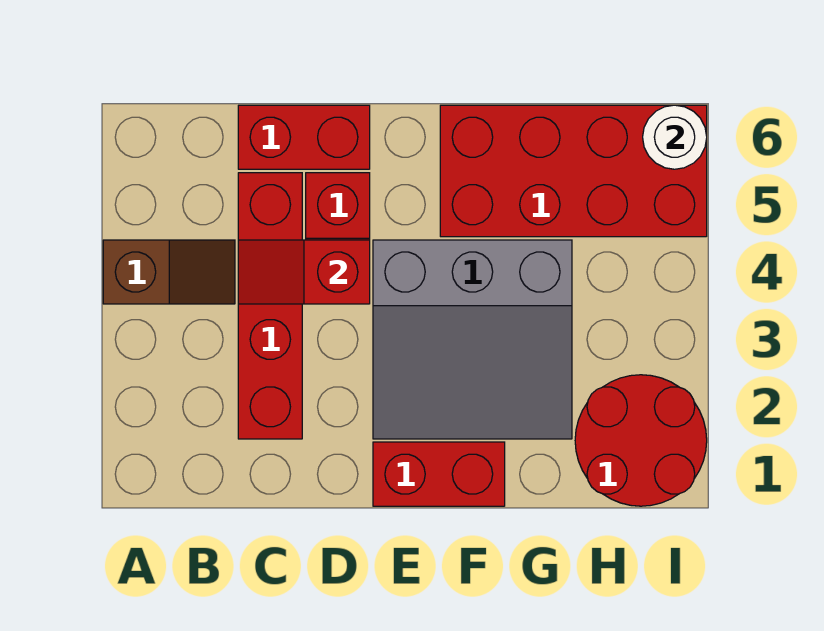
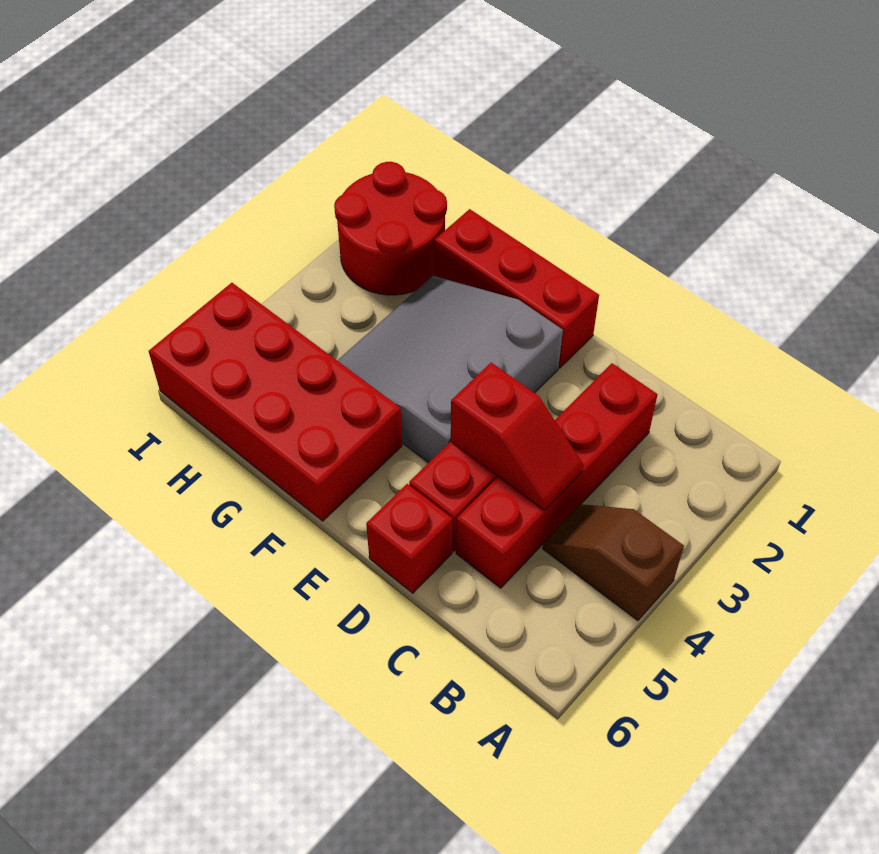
red brick C6:D6 level 1 -> red brick D6 level 1
red brick E1:F1 level 1 -> red brick E1:G1 level 1
grey slope E2:G4 level 1 top 4 -> grey slope E2:G4 level 1 top E
white round brick I6 level 2 -> none

